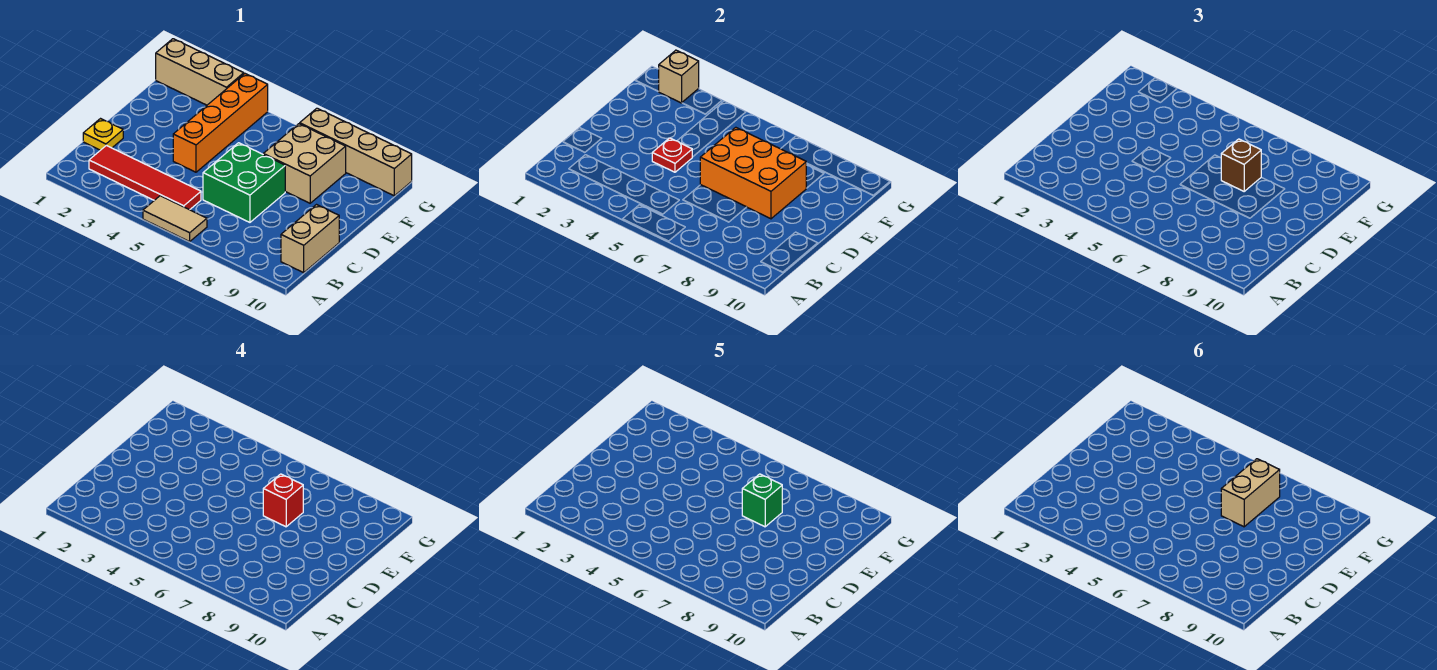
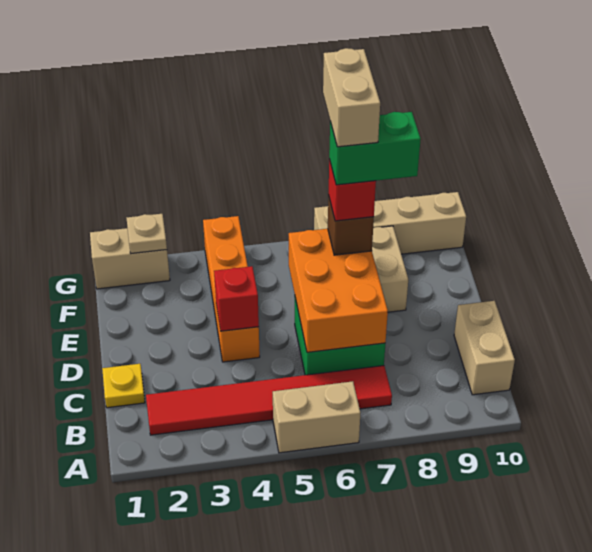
tan tile A5:A6 level 1 -> tan brick A5:A6 level 1
red tile B2:B5 level 1 -> red tile B2:B7 level 1
red plate D4 level 2 -> red brick D4 level 2
orange brick D6:E8 level 2 -> orange brick C6:E7 level 2
green brick E7 level 5 -> green brick E7:E8 level 5
tan brick G1:G3 level 1 -> tan brick G1:G2 level 1
tan brick G2 level 2 -> tan plate G2 level 2

